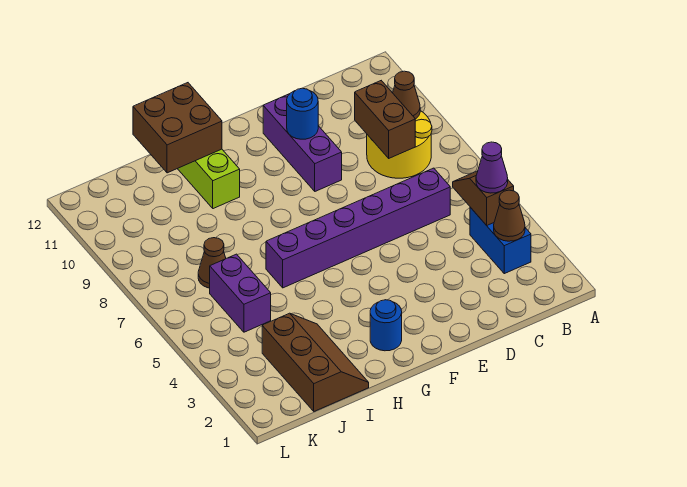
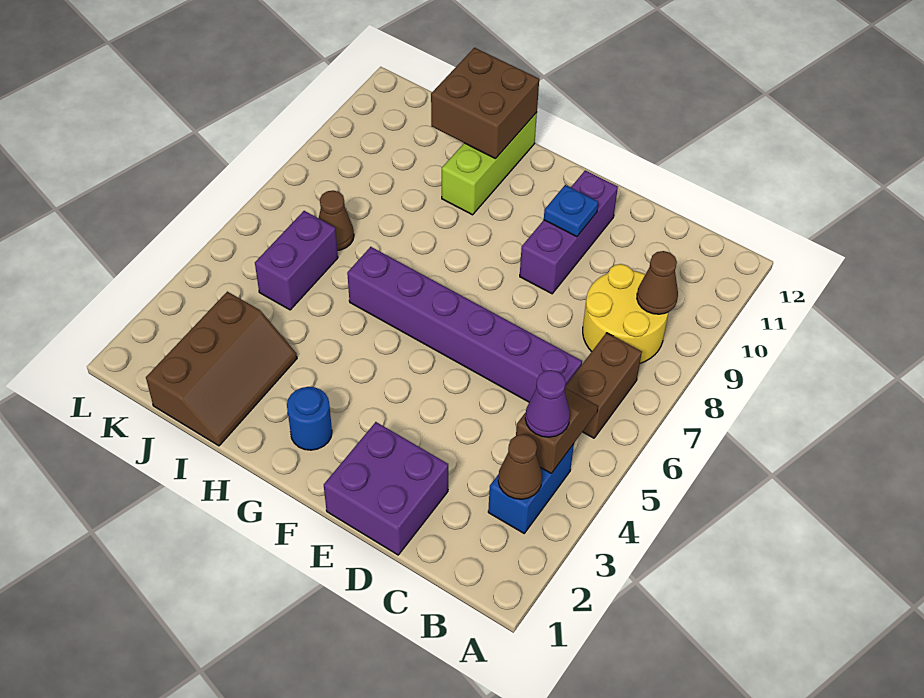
brown brick C8:C9 level 2 -> brown brick B6:B7 level 1
none -> purple brick D1:E2 level 1
blue round brick E10 level 2 -> blue plate E10 level 2

